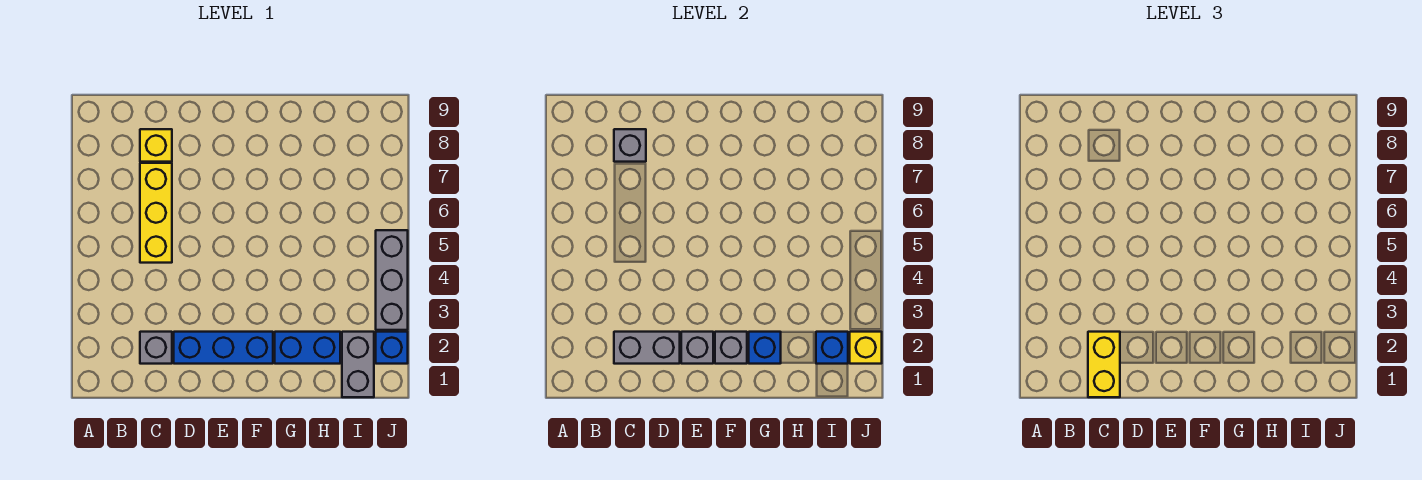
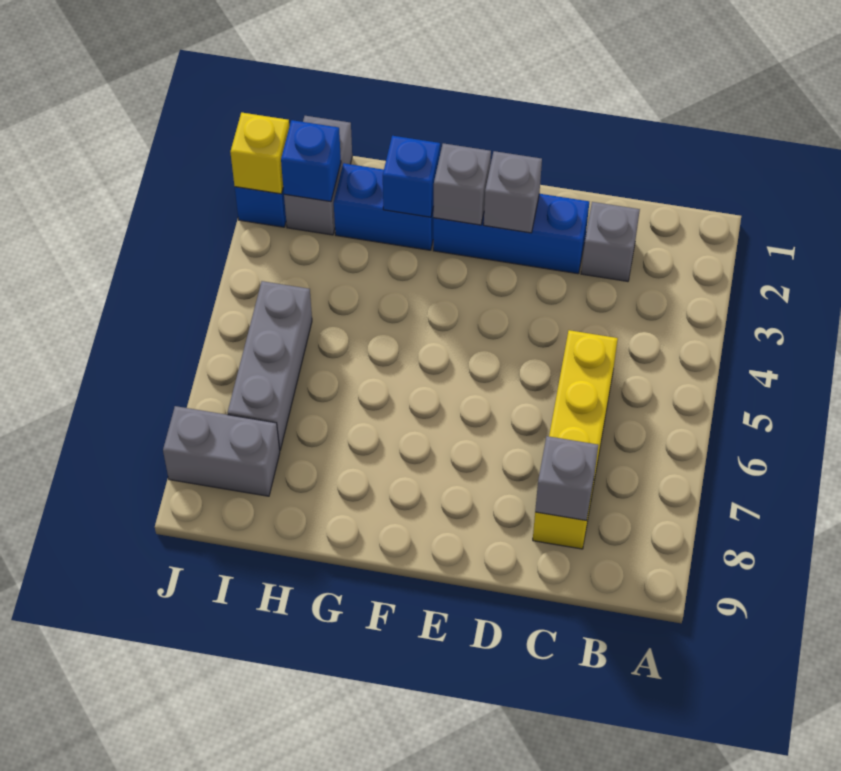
yellow brick C1:C2 level 3 -> none
grey brick C2:D2 level 2 -> grey brick I8:J8 level 1
grey brick J3:J5 level 1 -> grey brick I5:I7 level 1

